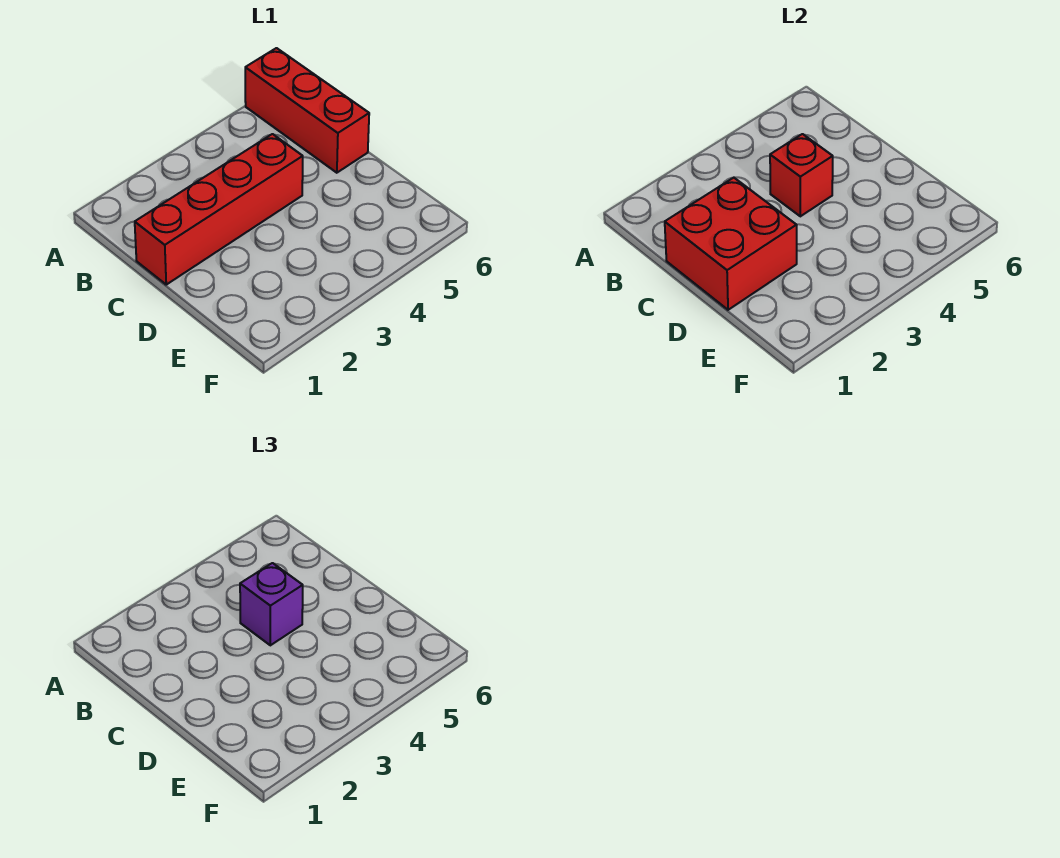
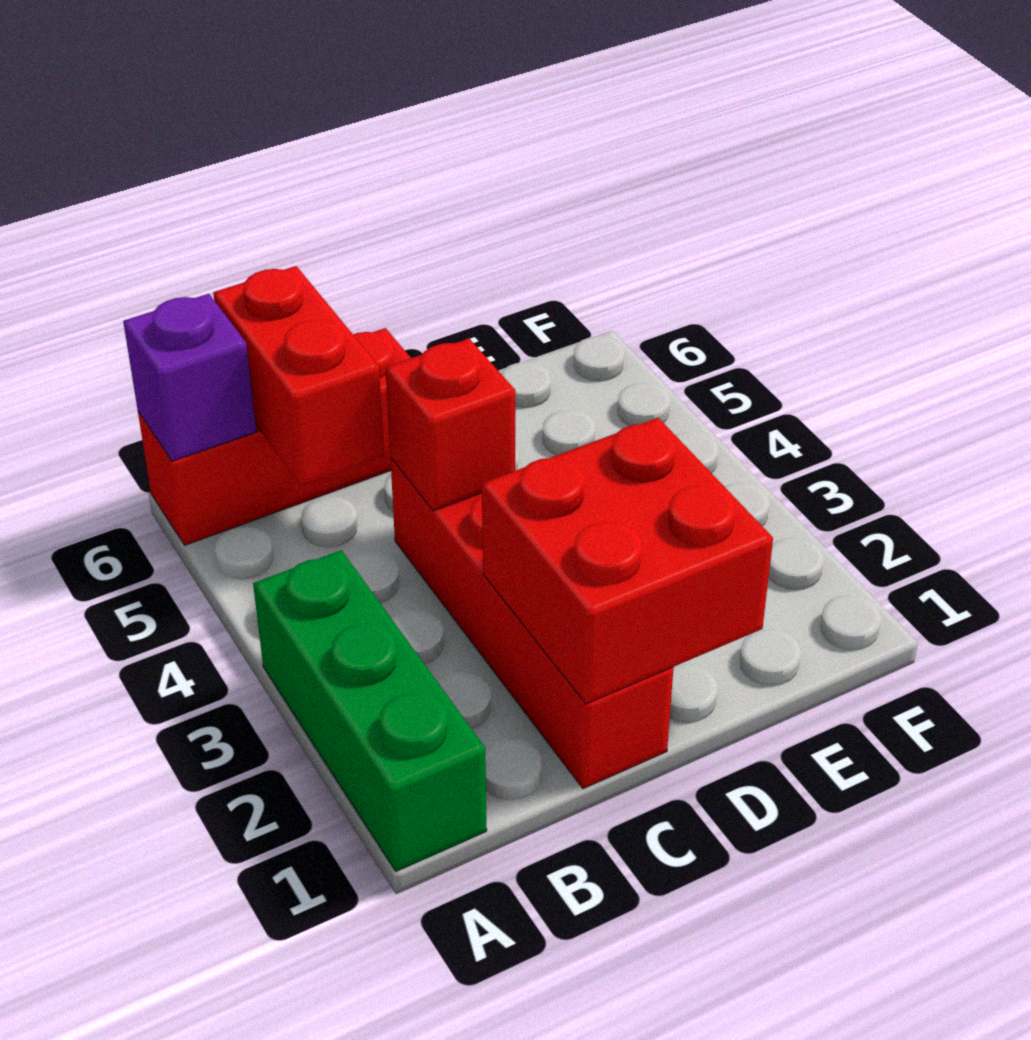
none -> green brick A1:A3 level 1
none -> red brick B5:B6 level 2
purple brick C4 level 3 -> purple brick A6 level 2

